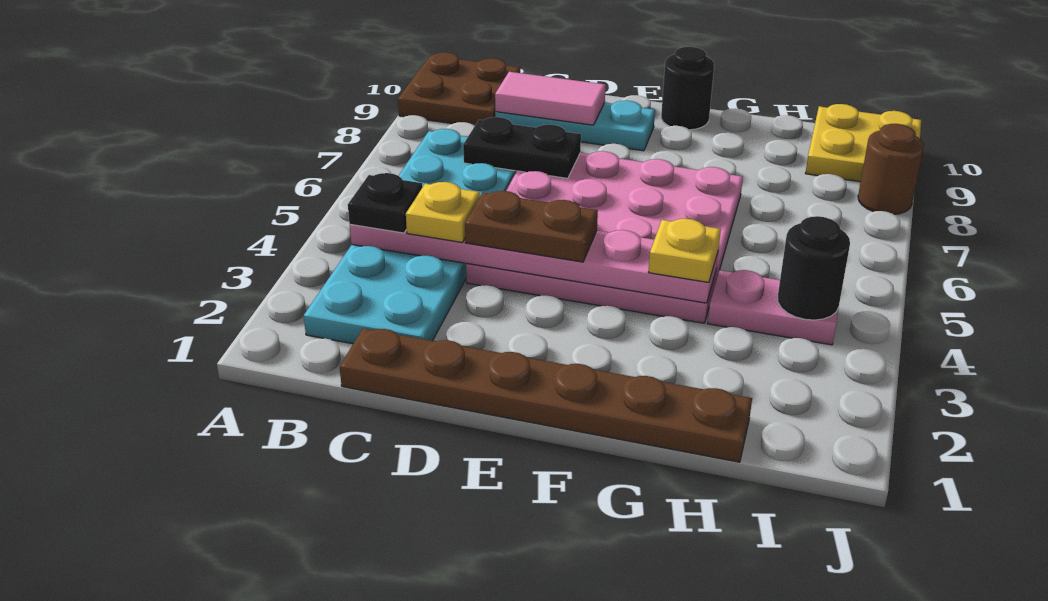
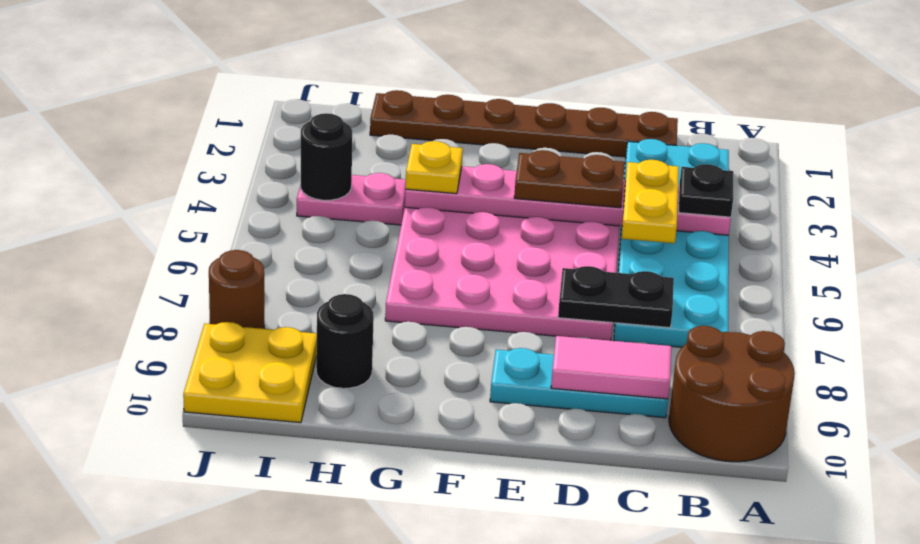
brown plate A9:B10 level 1 -> brown round brick A9:B10 level 1
yellow plate C4 level 3 -> yellow plate C4:C5 level 3
black round brick F10 level 1 -> black round brick H9 level 1

